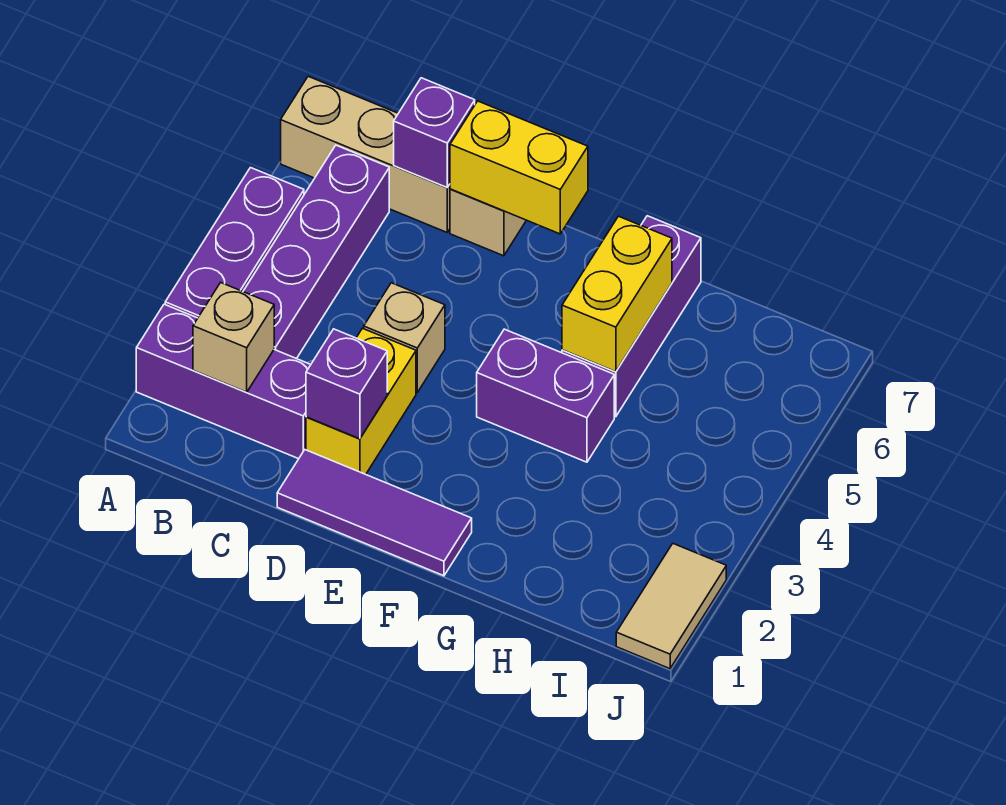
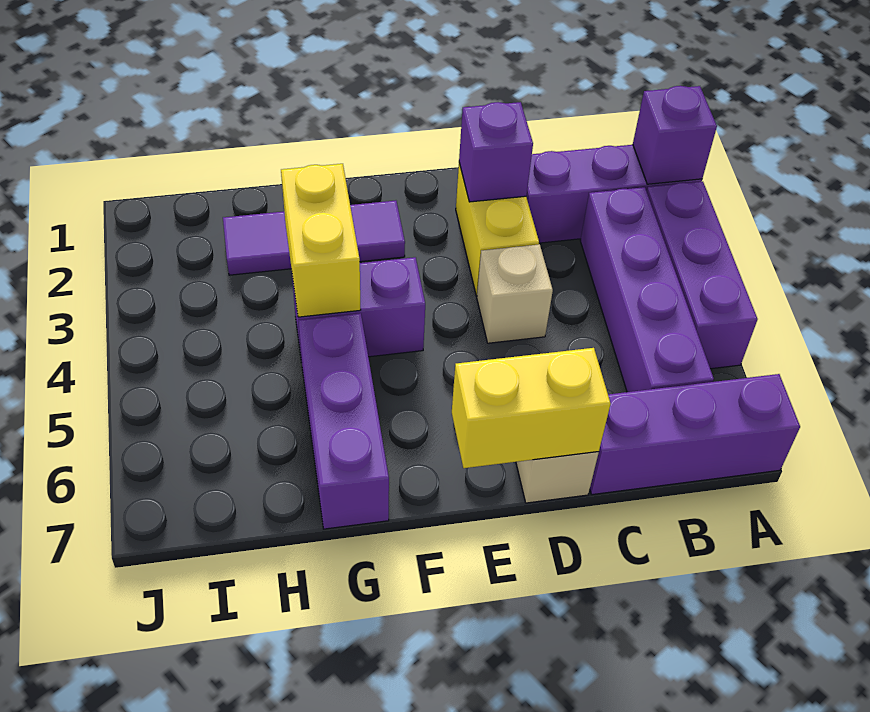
tan brick A7:C7 level 1 -> purple brick A7:C7 level 1
tan brick B2 level 2 -> none
purple brick C7 level 2 -> purple brick A2 level 2
purple tile D1:F1 level 1 -> purple tile F2:H2 level 1
yellow brick G5:G6 level 2 -> yellow brick G3:G4 level 2
tan tile J1:J2 level 1 -> none

